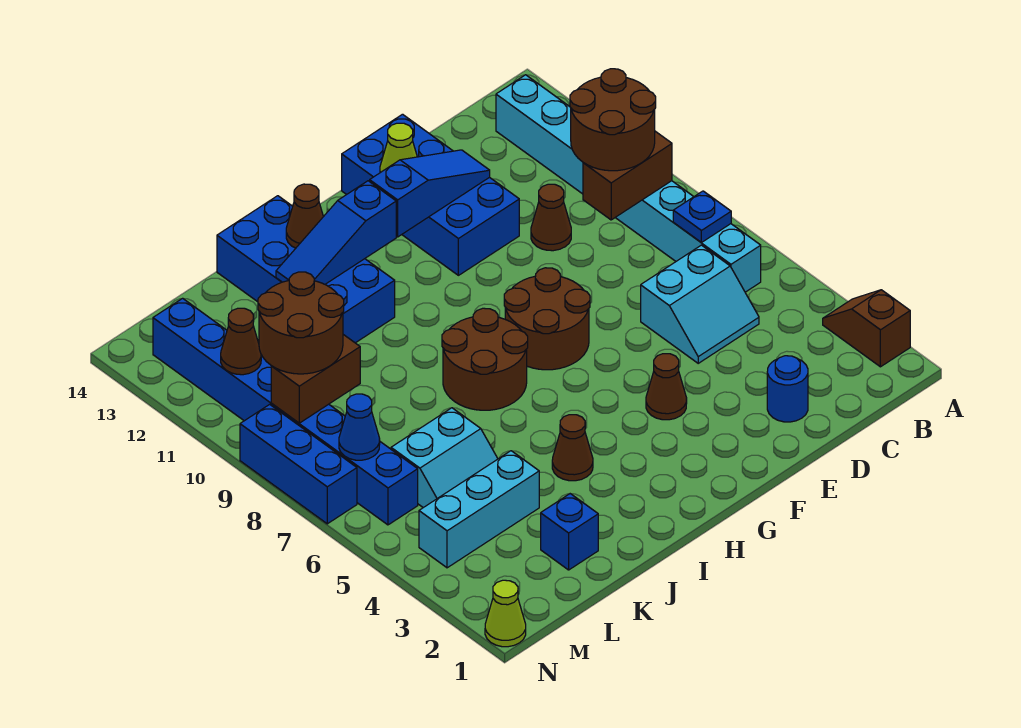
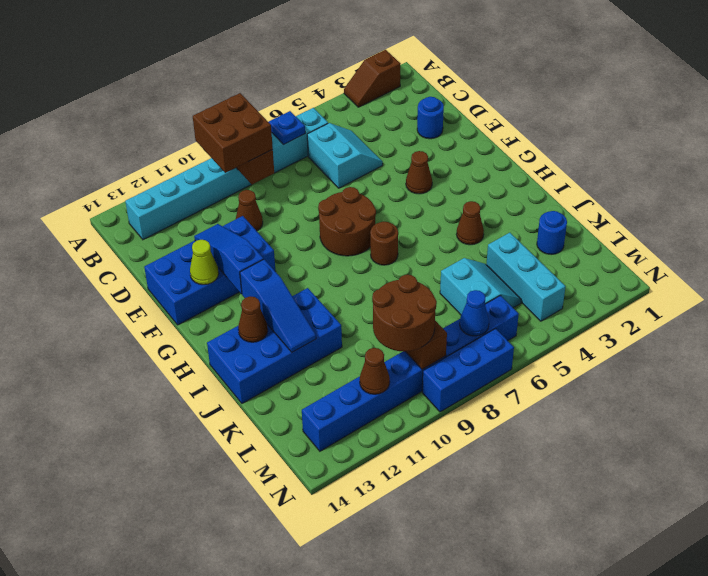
brown round brick B9:C10 level 3 -> brown brick B9:C10 level 3
brown round brick H7:I8 level 1 -> brown round brick H7 level 1
blue brick K2 level 1 -> blue round brick K2 level 1
lime cone N1 level 1 -> none

